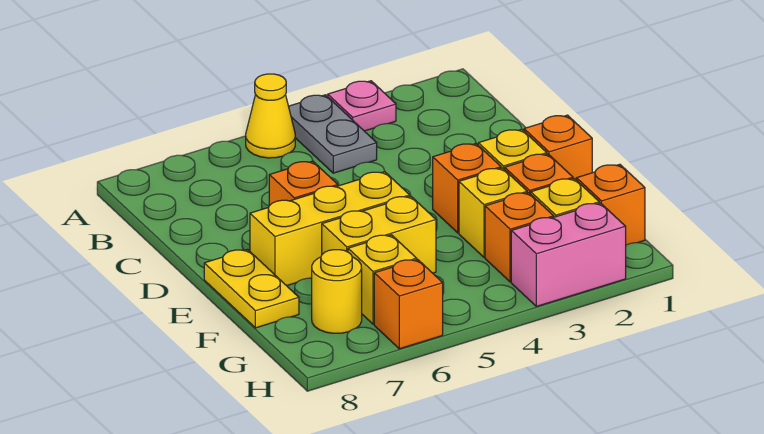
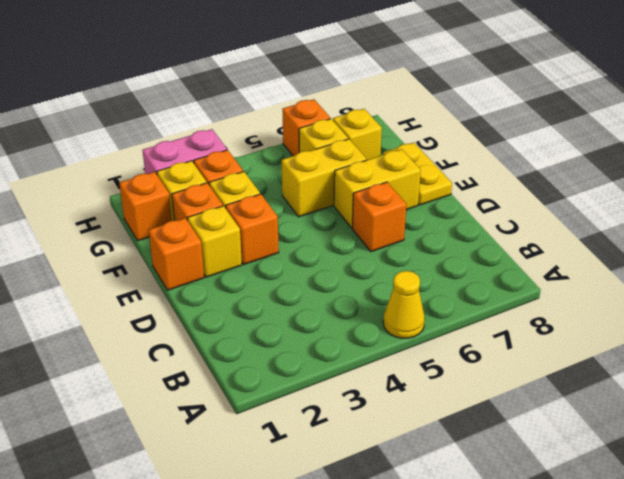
pink plate A3 level 1 -> none
grey plate A4:B4 level 1 -> none
yellow brick E5:E7 level 1 -> yellow brick E6:E7 level 1
yellow round brick G7 level 1 -> yellow brick G7 level 1

